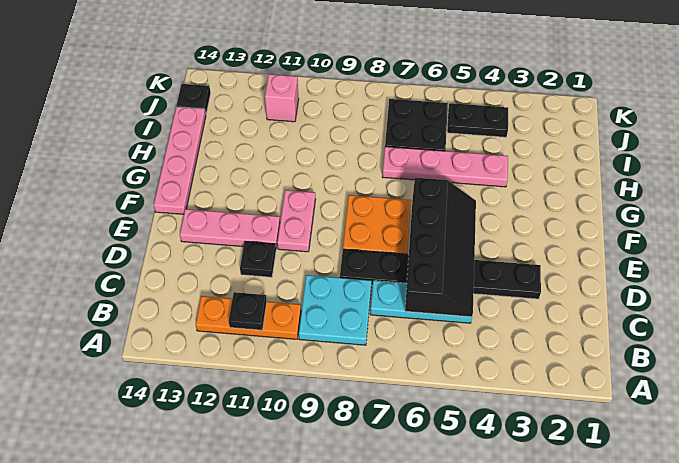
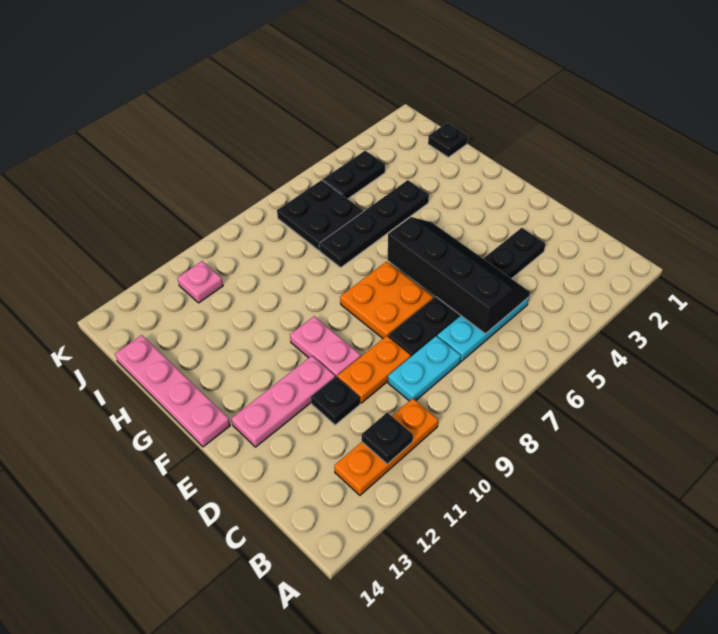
cyan plate B8:C9 level 1 -> cyan plate C8:C9 level 1
none -> orange plate D9:D10 level 1
pink plate H4:H7 level 1 -> black plate H4:H7 level 1
pink brick J11 level 1 -> pink plate J11 level 1
black plate J14 level 1 -> black plate I1 level 1

